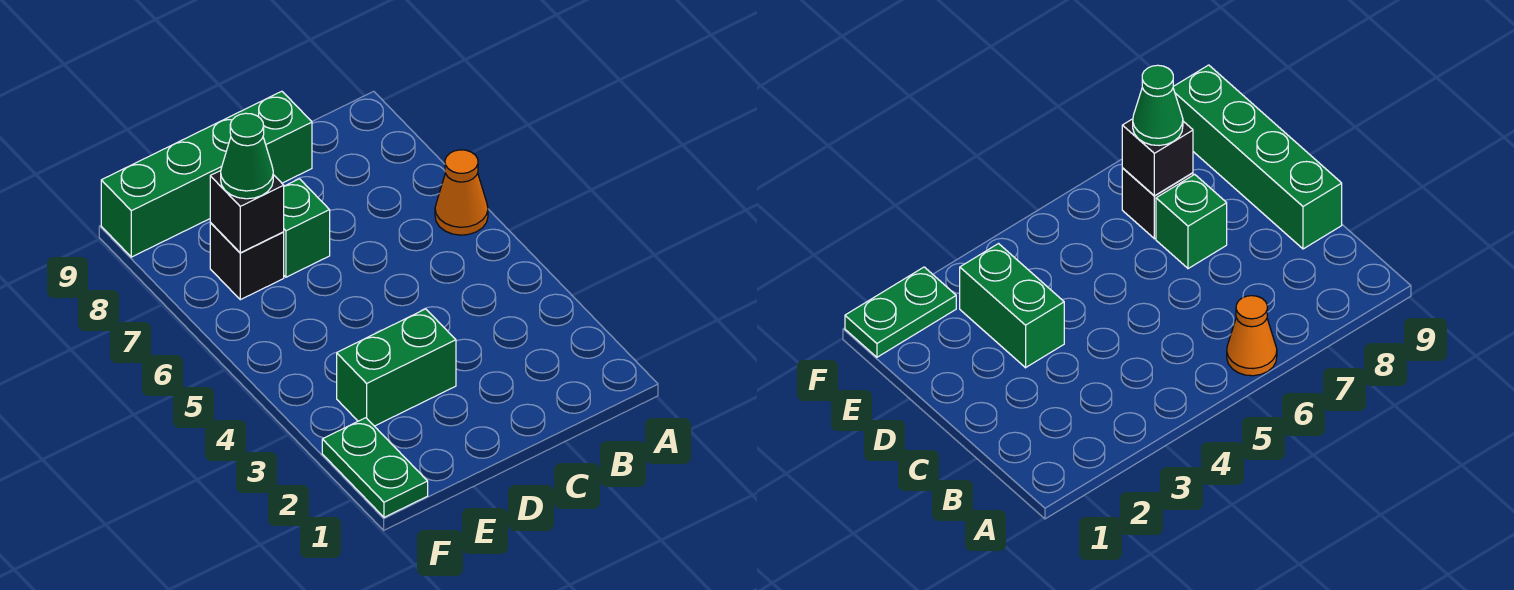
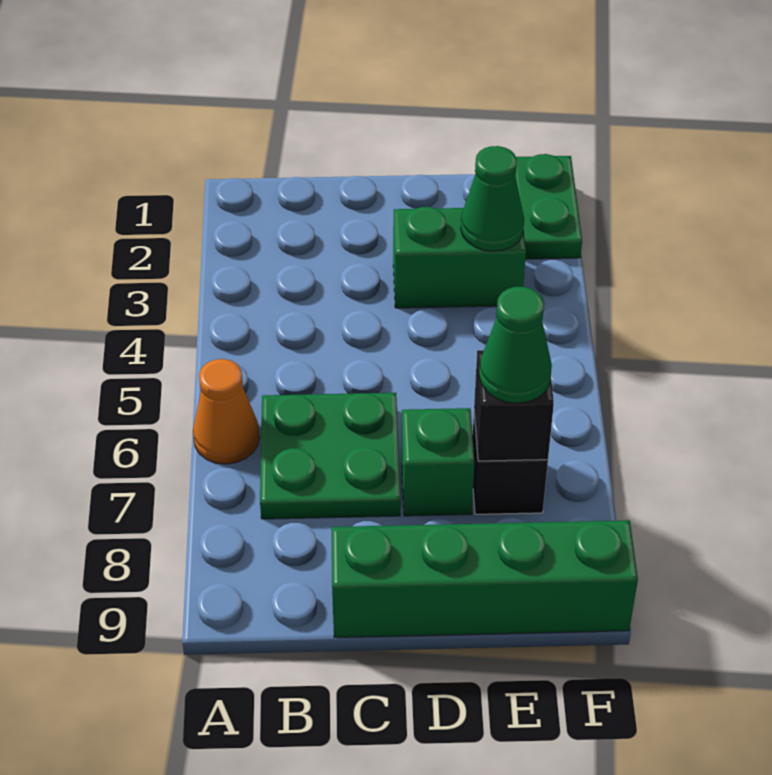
none -> green plate B6:C7 level 1
none -> green cone E3 level 2

